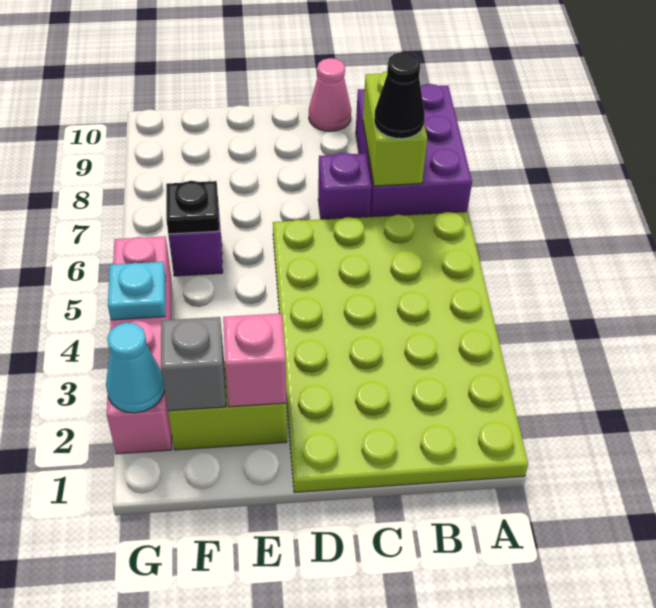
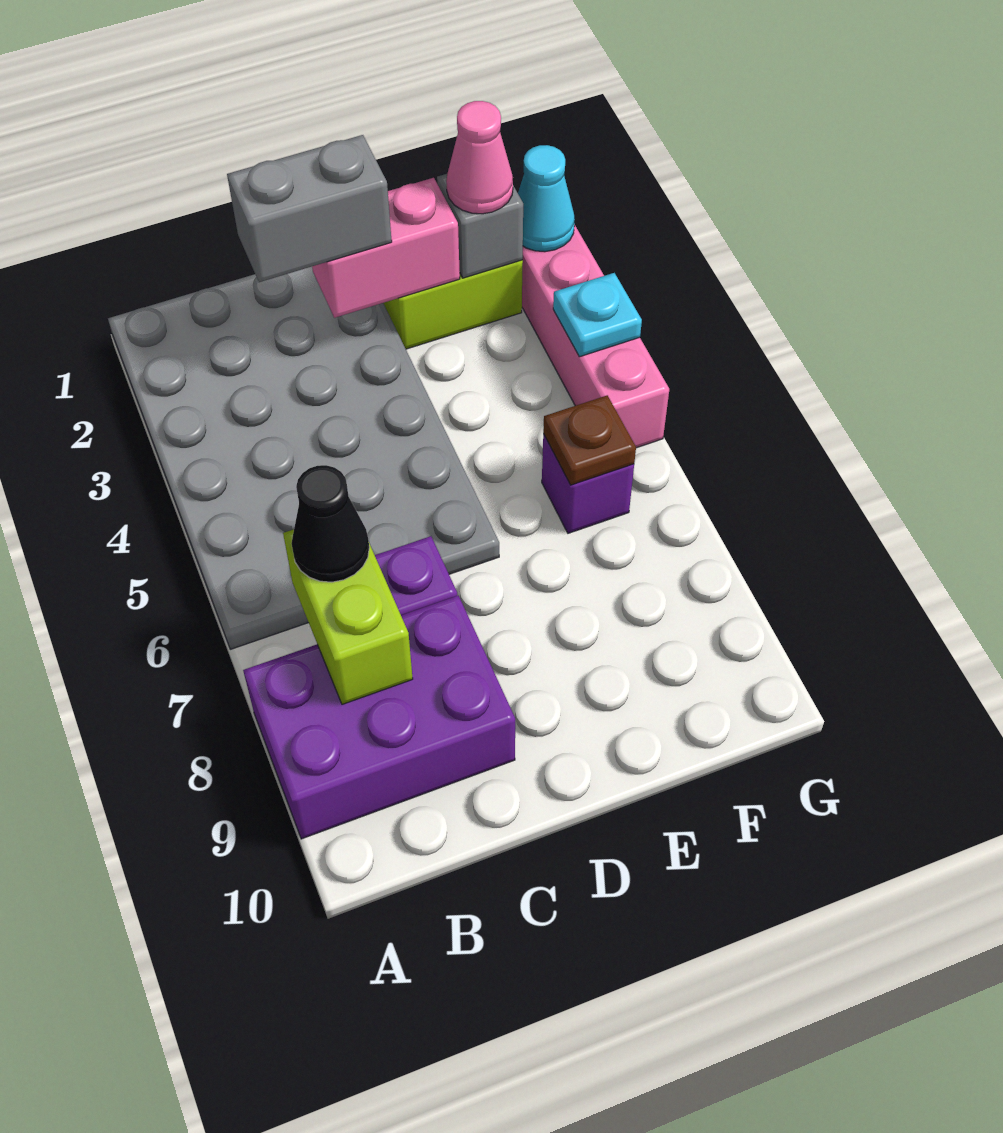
lime plate A1:D6 level 1 -> grey plate A1:D6 level 1
purple brick A7:B9 level 1 -> purple brick A8:C9 level 1
none -> grey brick C2:D2 level 3
pink cone C10 level 1 -> pink cone F2 level 3
pink brick E2 level 2 -> pink brick D2:E2 level 2
black plate F6 level 2 -> brown plate F6 level 2

